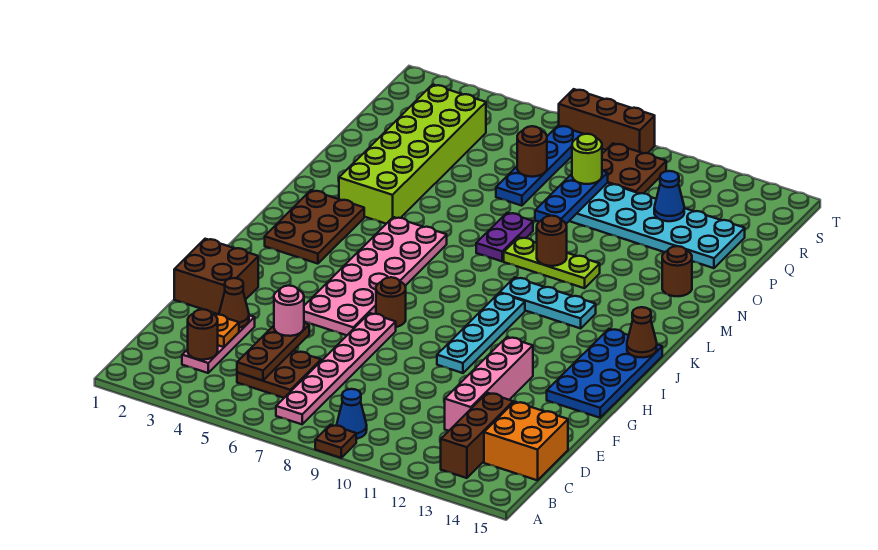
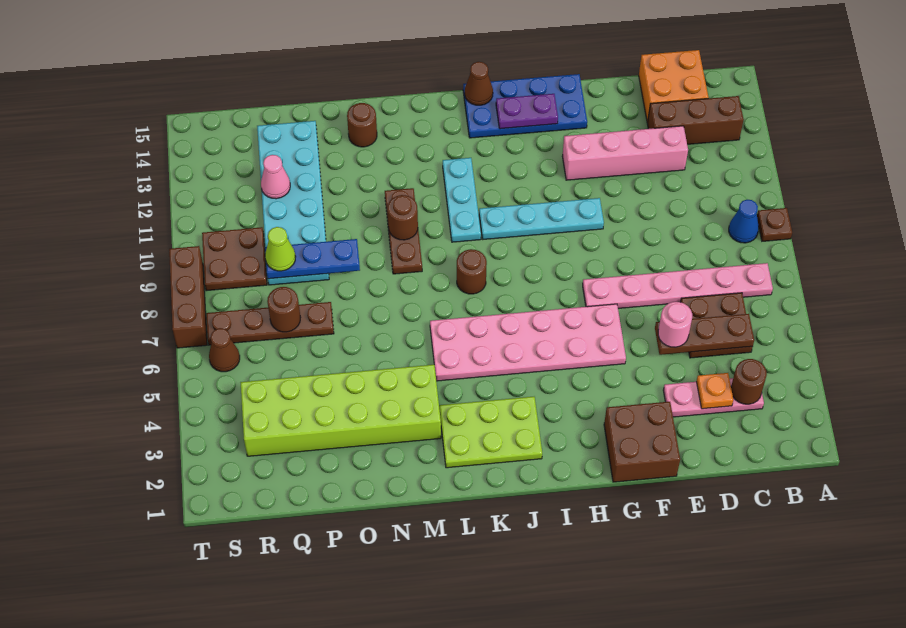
brown cone E3 level 2 -> brown cone S6 level 1
brown round brick H7 level 1 -> brown round brick K8 level 1
brown plate J2:L3 level 1 -> lime plate J2:L3 level 1
purple plate M8:N8 level 1 -> purple plate H14:I14 level 2
lime plate M9:M11 level 1 -> brown plate M9:M11 level 1
blue plate P7:S7 level 1 -> brown plate P7:S7 level 1
lime round brick Q9 level 3 -> lime cone Q9 level 3
blue cone Q12 level 2 -> pink cone Q12 level 2

